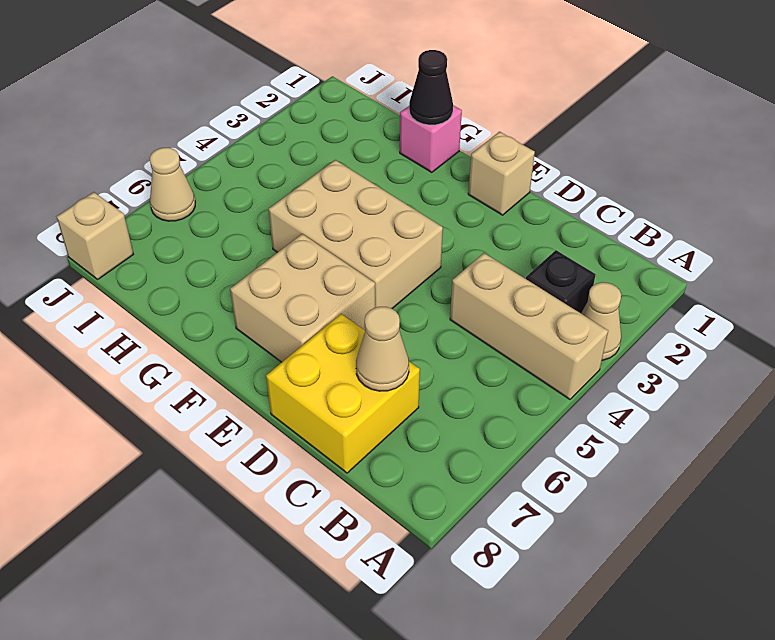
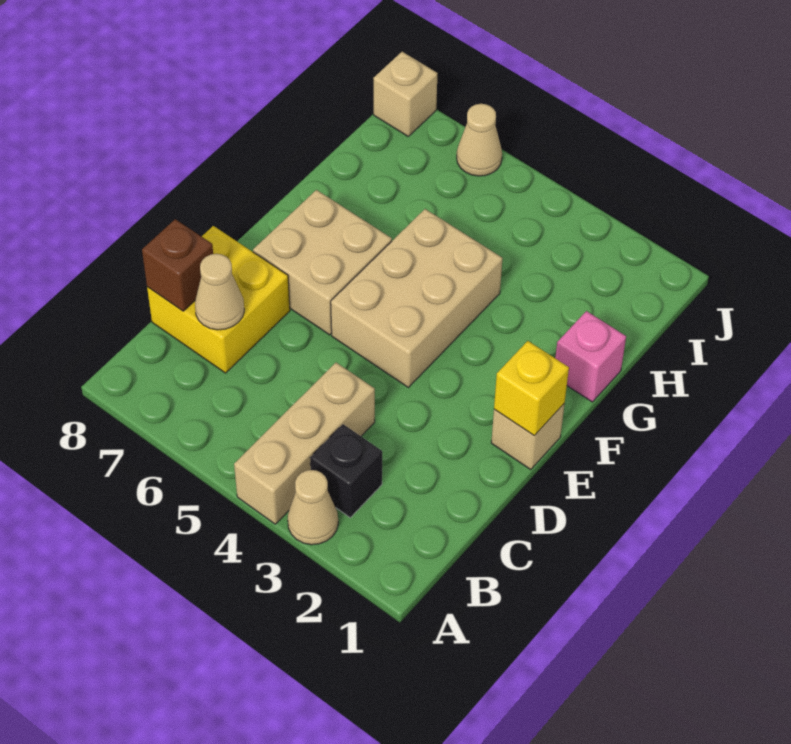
none -> brown brick C8 level 2
none -> yellow brick E1 level 2
black cone G1 level 2 -> none

